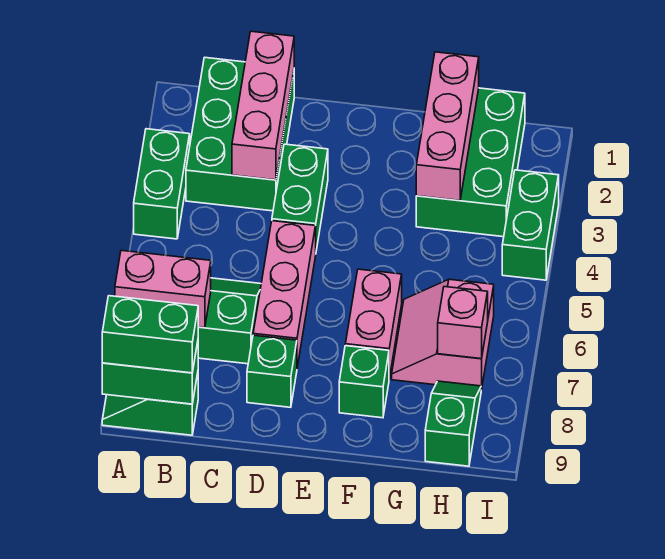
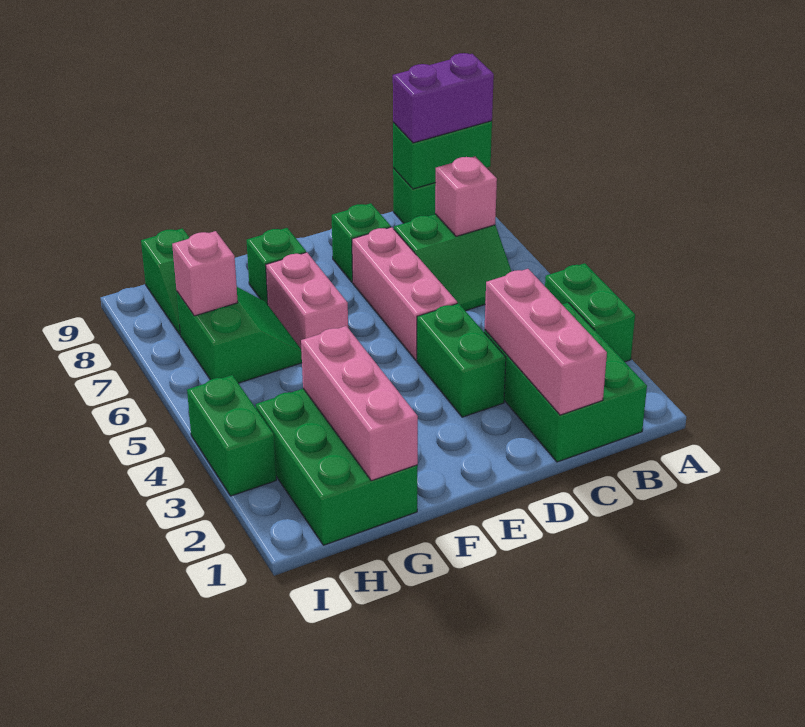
pink brick A7:B7 level 2 -> pink brick B7 level 2
green brick A9:B9 level 3 -> purple brick A9:B9 level 3
pink slope G6:H7 level 1 top H -> green slope G6:H7 level 1 top H

